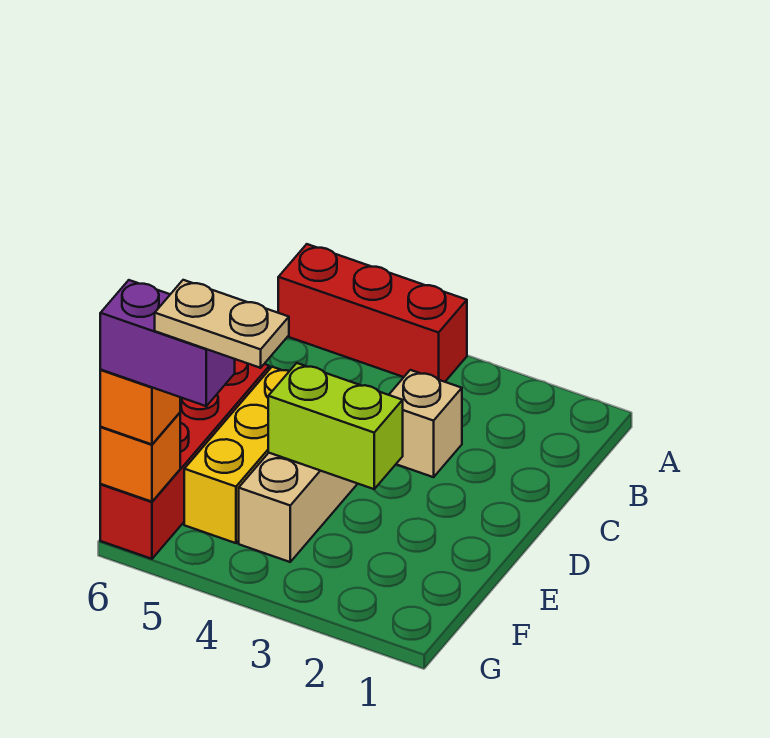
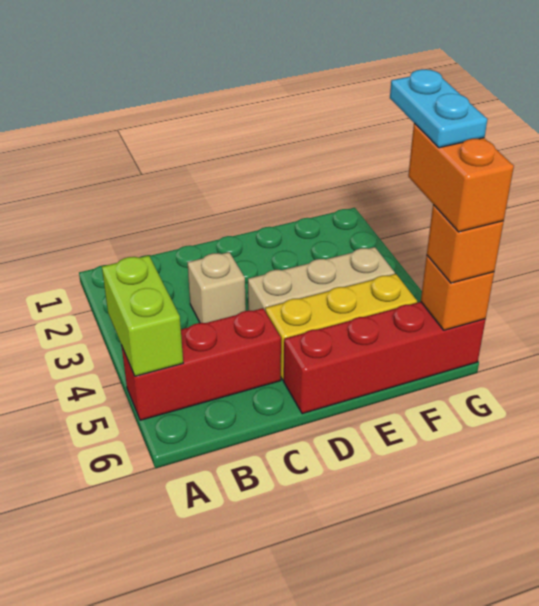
red brick A4:A6 level 1 -> red brick A5:C5 level 1
lime brick E3:E4 level 2 -> lime brick A4:A5 level 2
tan plate G4:G5 level 5 -> cyan plate G4:G5 level 5
purple brick G5:G6 level 4 -> orange brick G5:G6 level 4

